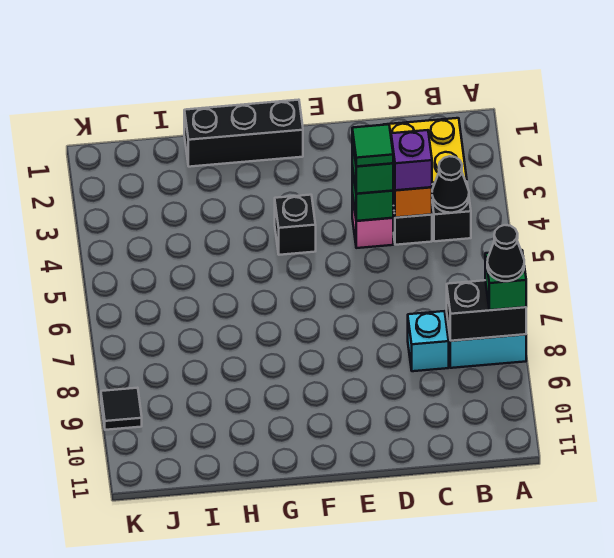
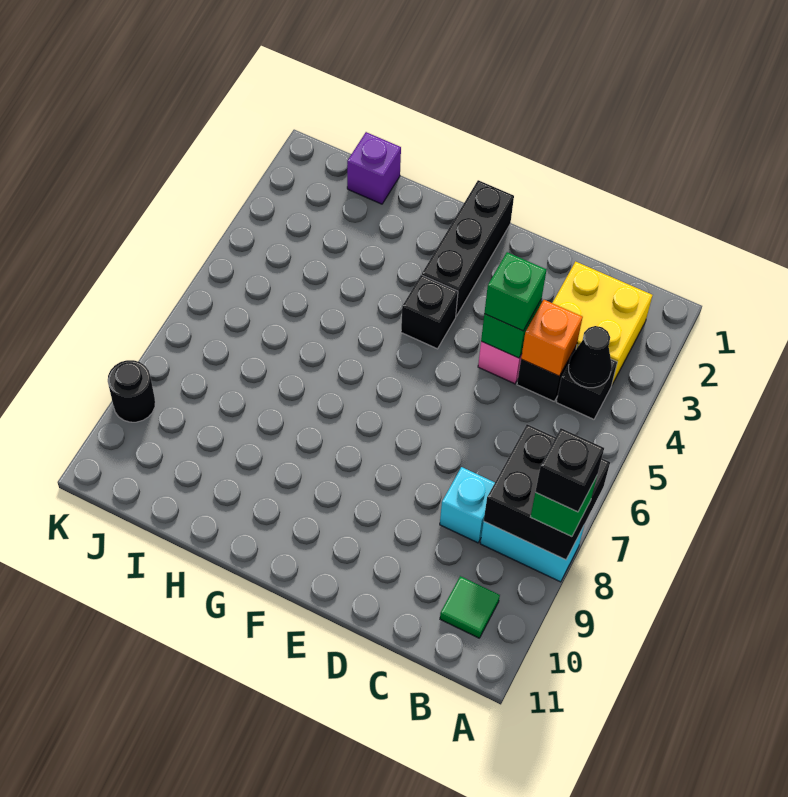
black brick A8:B8 level 2 -> black brick A7:B8 level 2
black cone A8 level 4 -> black brick A8 level 4
purple brick C4 level 3 -> purple brick I1 level 1
green tile D4 level 4 -> green tile B10 level 1
black brick F1:H1 level 1 -> black brick F1:F3 level 1
black tile K9 level 1 -> black round brick K9 level 1

